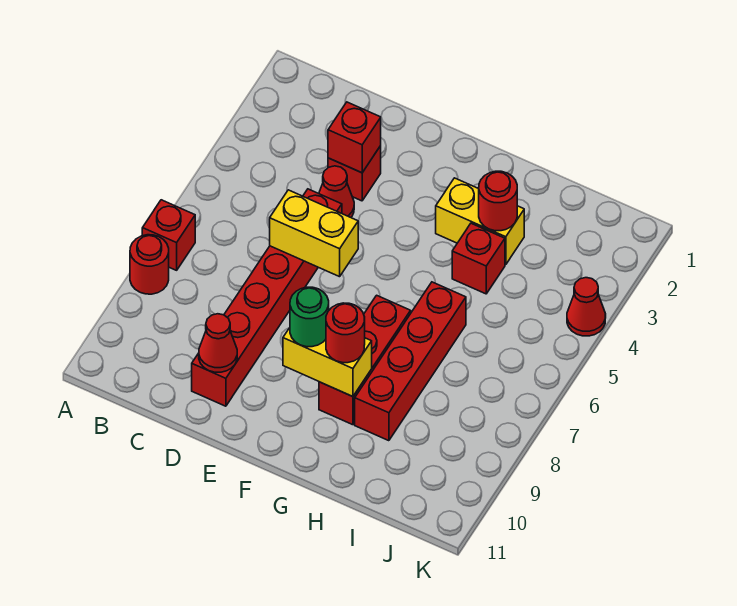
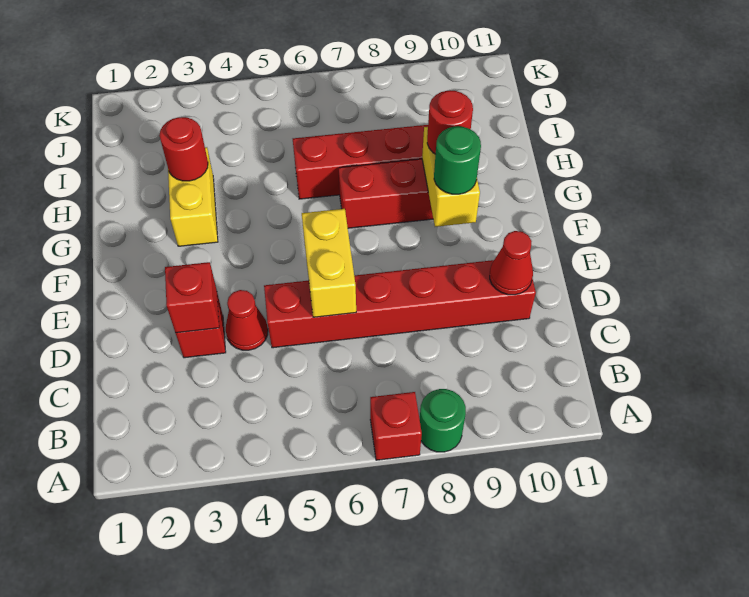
red round brick A8 level 1 -> green round brick A8 level 1
red brick H4 level 1 -> none
red cone K4 level 1 -> none

